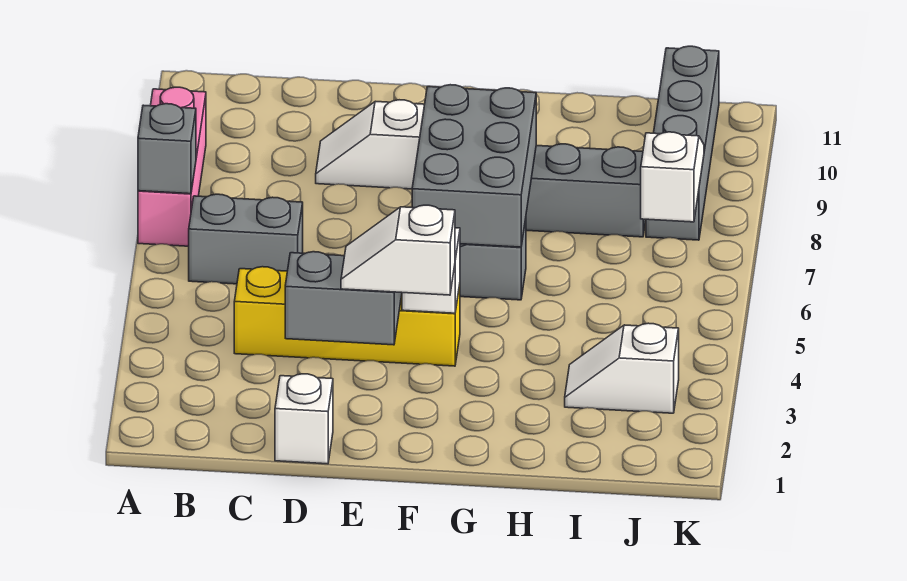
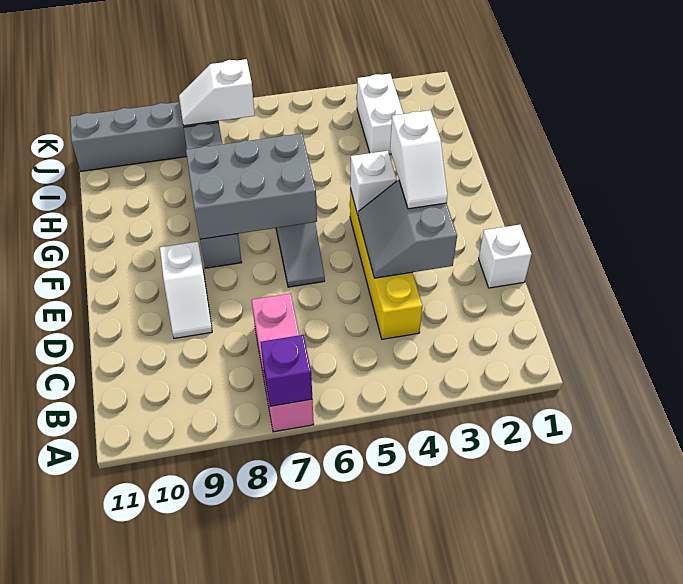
pink brick A7:A9 level 1 -> pink brick A7:C7 level 1
grey brick A7 level 2 -> purple brick A7 level 2
grey brick B6:C6 level 1 -> none
white slope I3:J3 level 1 top J -> white brick I3:J3 level 1

